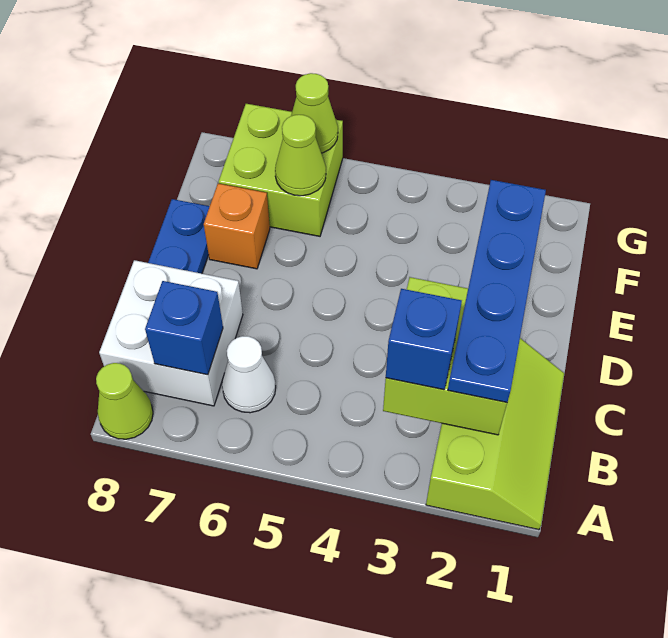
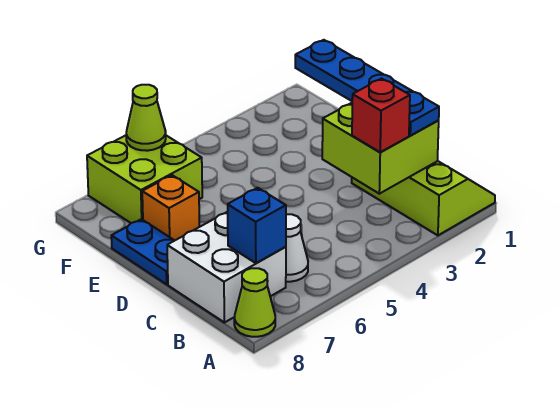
blue brick B3 level 3 -> red brick B3 level 3
lime cone F6 level 2 -> none

